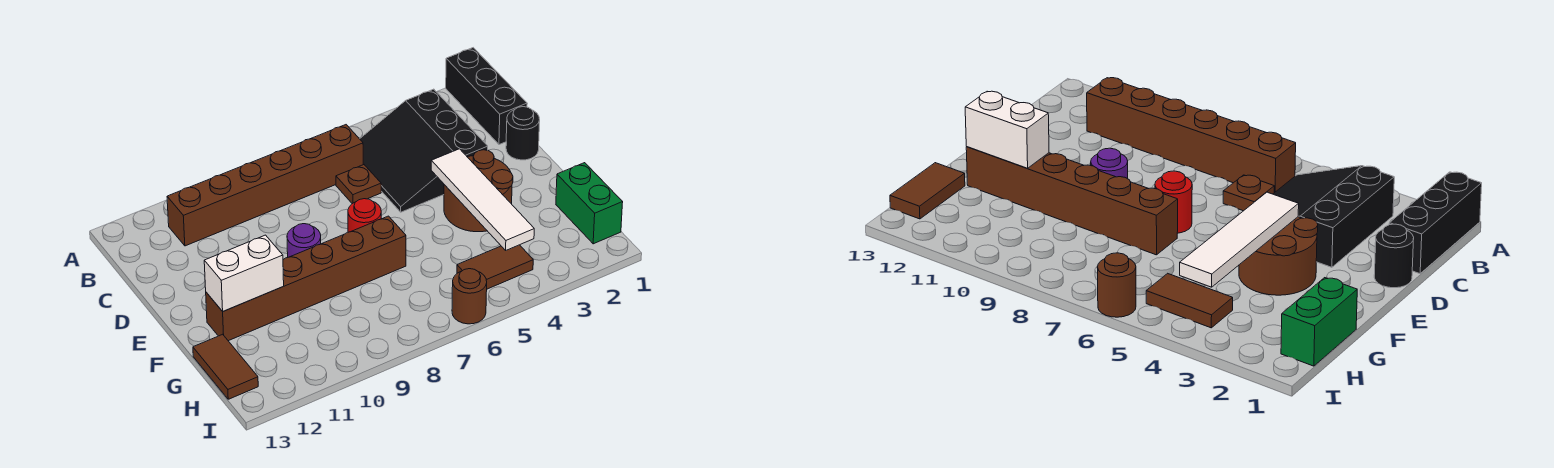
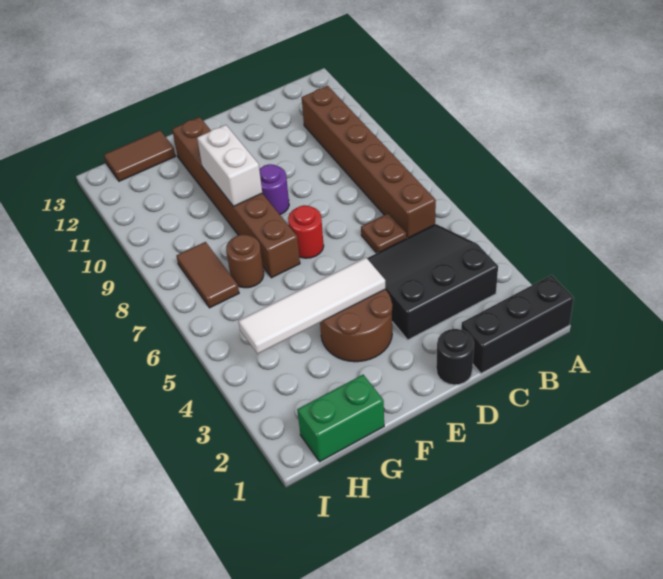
white brick F11:F12 level 2 -> white brick F9:F10 level 2
brown tile H4:H5 level 1 -> brown tile H7:H8 level 1
brown round brick I6 level 1 -> brown round brick G7 level 1

